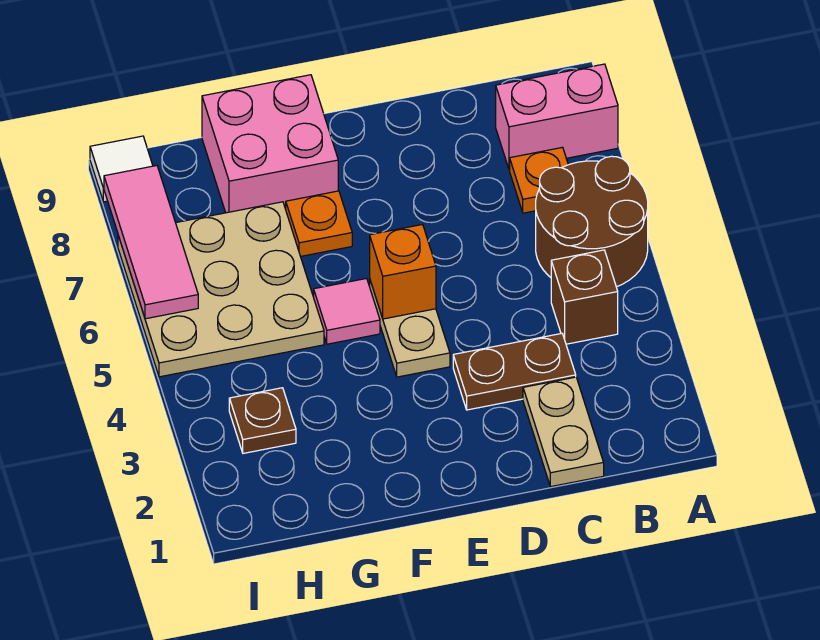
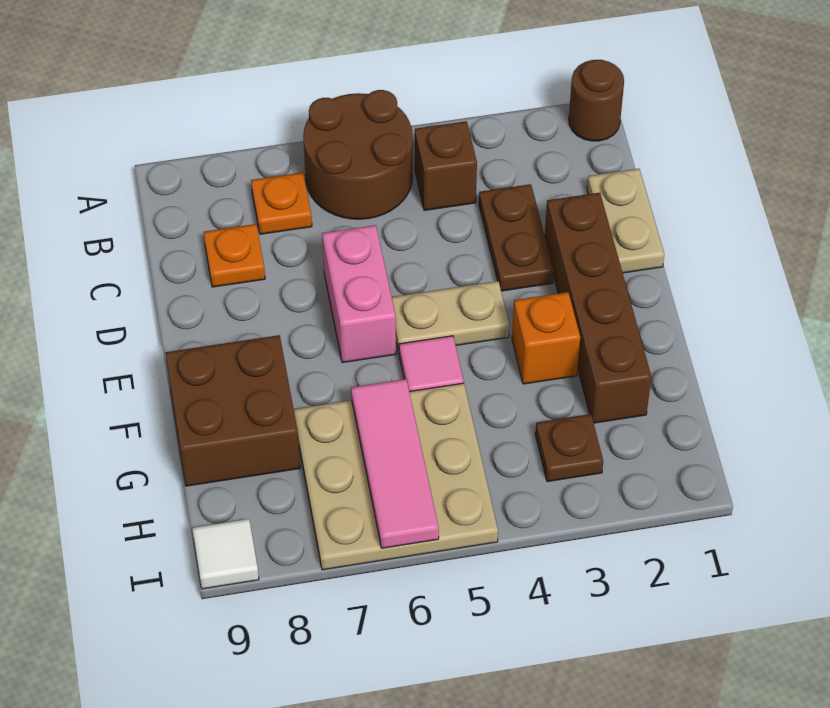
none -> brown round brick A1 level 1
pink brick A8:B8 level 1 -> pink brick D6:E6 level 1
tan plate C1:C2 level 1 -> tan plate C1:D1 level 1
none -> brown brick D2:G2 level 1
orange brick E5 level 2 -> orange brick F3 level 1
orange plate F7 level 1 -> orange plate C8 level 1
pink brick F8:G9 level 1 -> brown brick F8:G9 level 1
pink tile I6:I8 level 2 -> pink tile G6:I6 level 2

